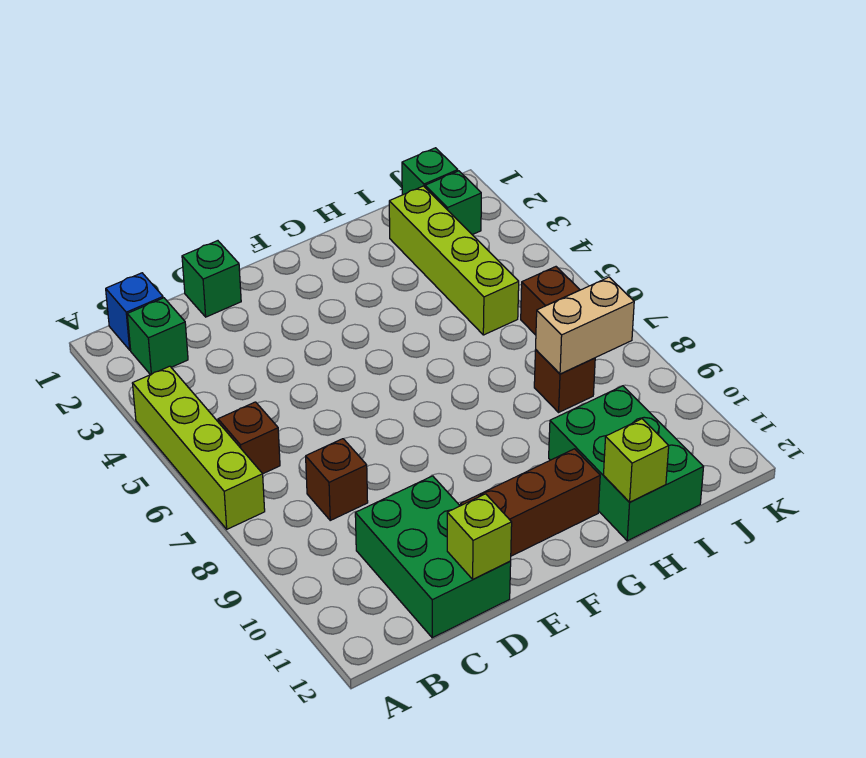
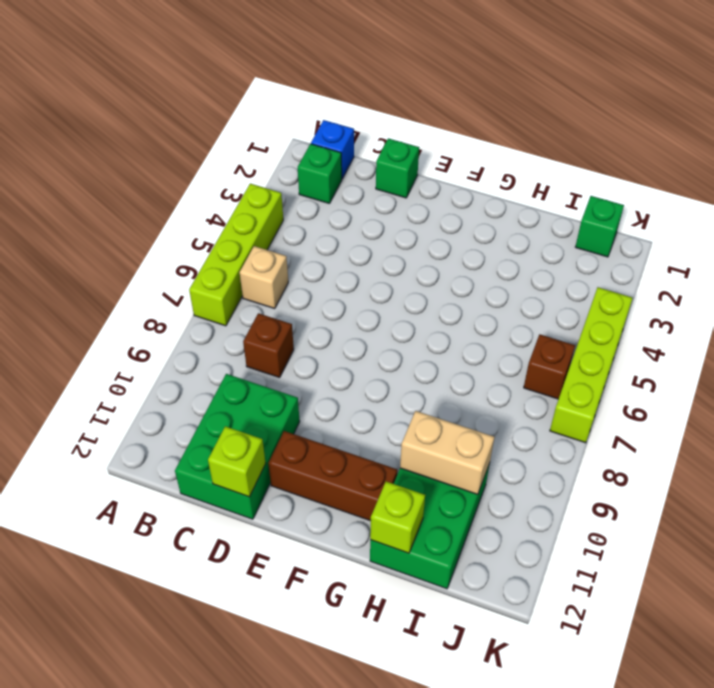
brown brick B6 level 1 -> tan brick B6 level 1
lime brick I2:I5 level 1 -> lime brick K4:K7 level 1
brown brick I8 level 1 -> none
tan brick I8:J8 level 2 -> tan brick H10:I10 level 2
green brick J2 level 1 -> none

